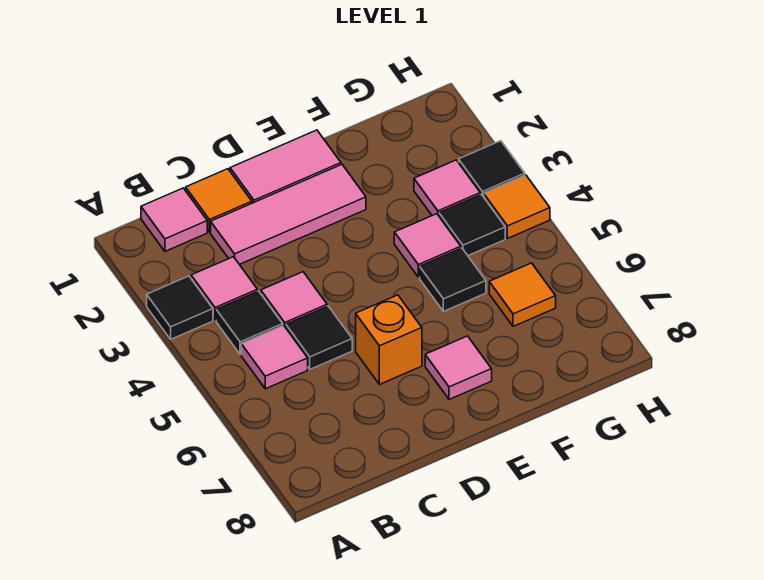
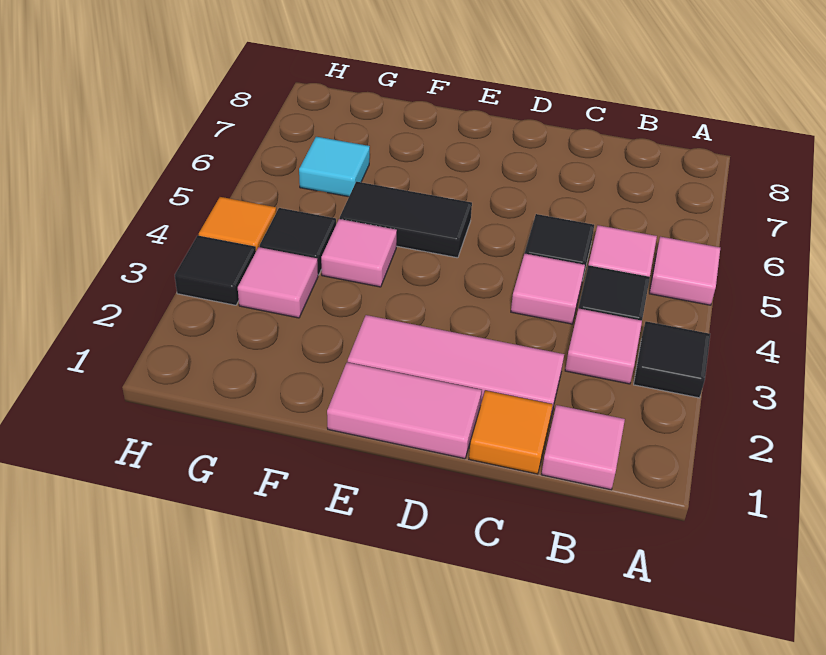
orange brick D6 level 1 -> none
pink tile E7 level 1 -> pink tile A5 level 1
black tile F5 level 1 -> black tile E5:F5 level 1
orange tile G6 level 1 -> cyan tile G6 level 1

